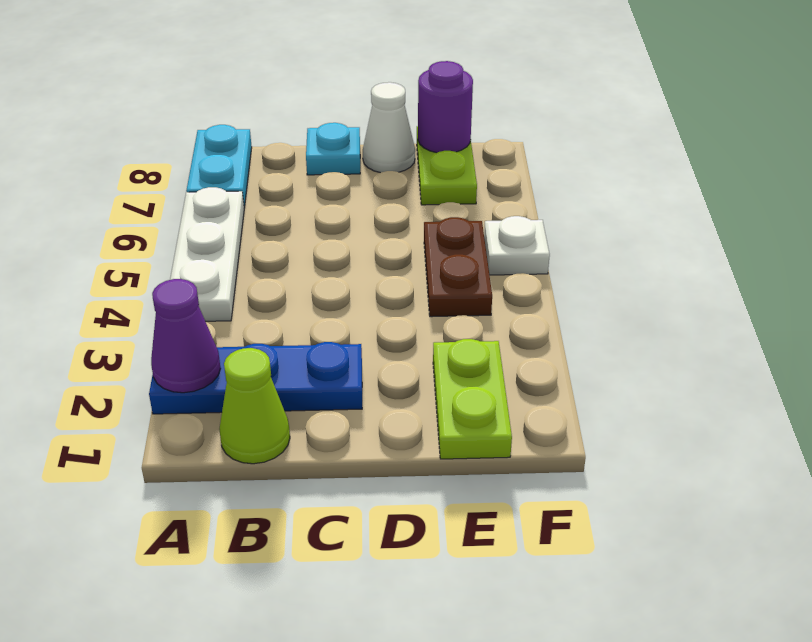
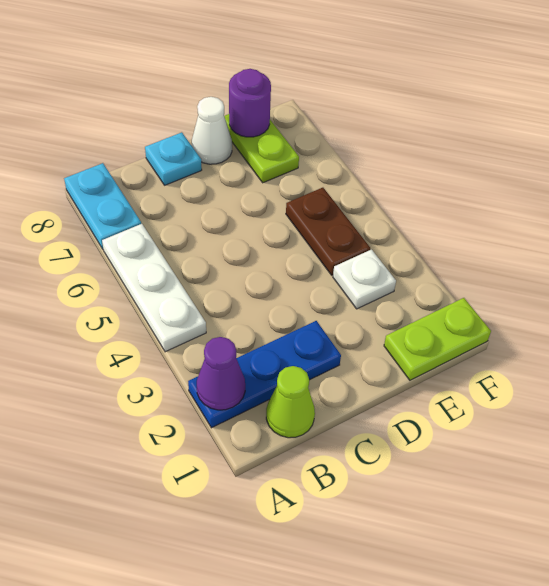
lime plate E1:E2 level 1 -> lime plate E1:F1 level 1
white plate F5 level 1 -> white plate E3 level 1

